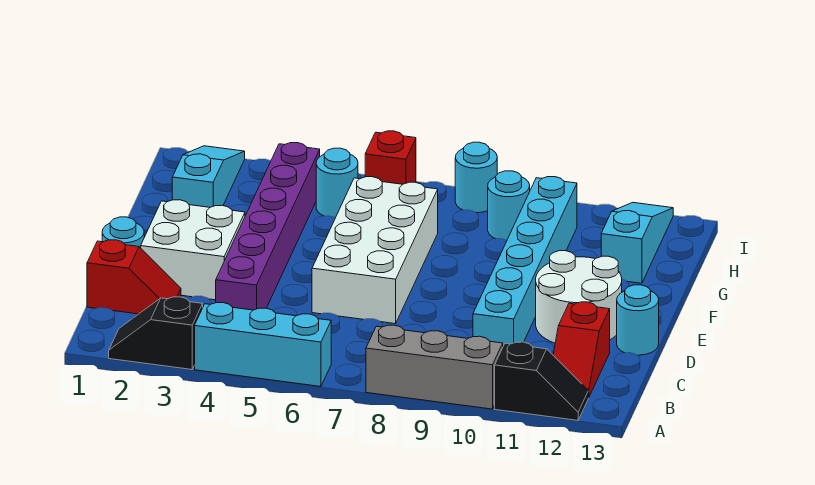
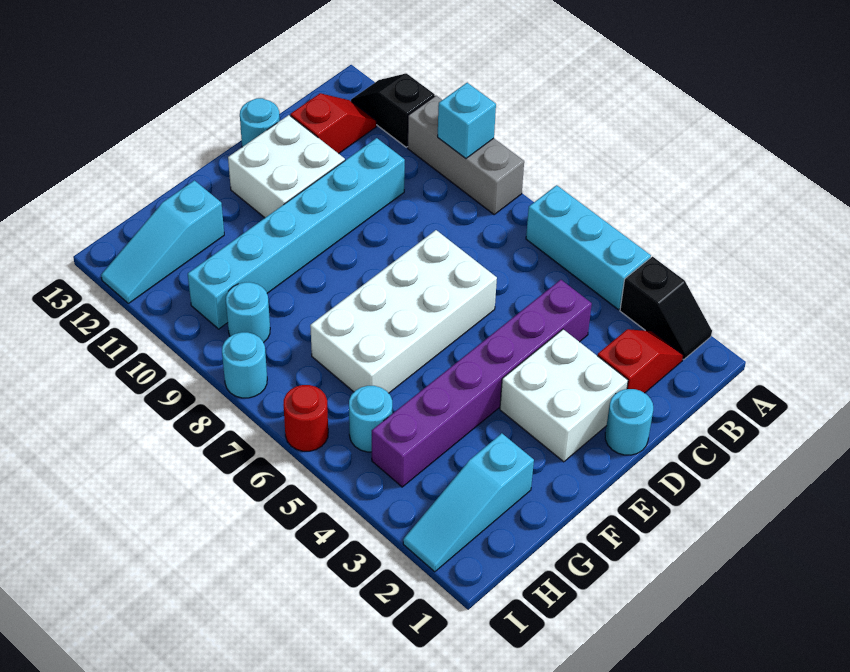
none -> cyan brick A9 level 2
red slope C1:C2 level 1 top 1 -> red slope B2:C2 level 1 top C
white round brick D11:E12 level 1 -> white brick D11:E12 level 1
red brick I6 level 1 -> red round brick I6 level 1

